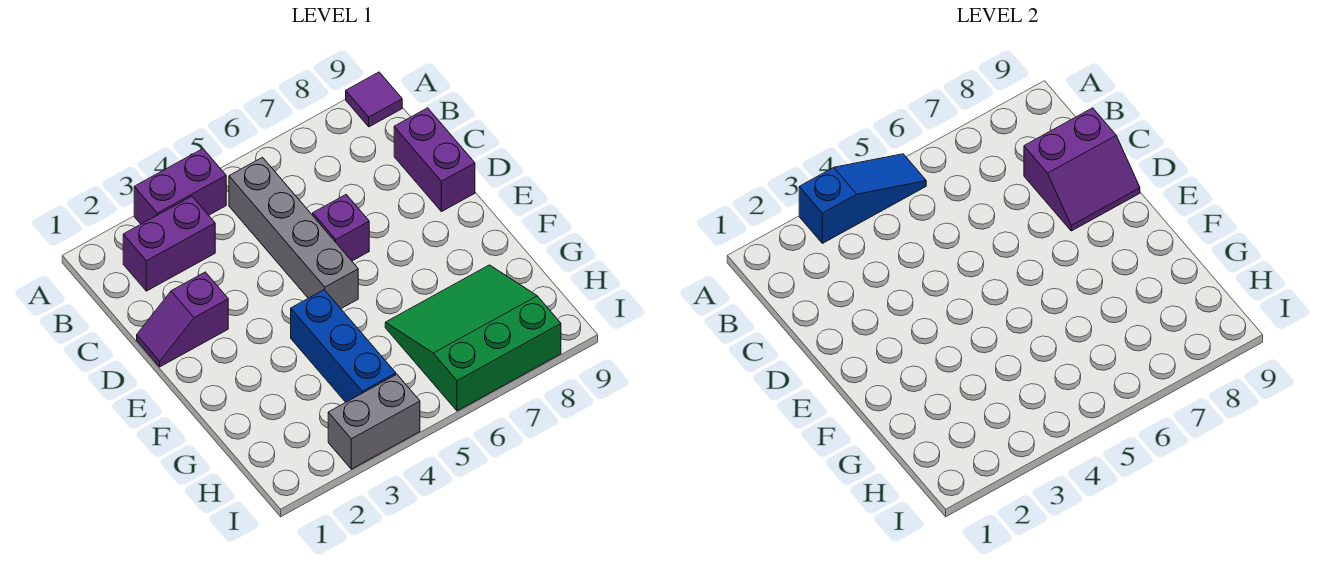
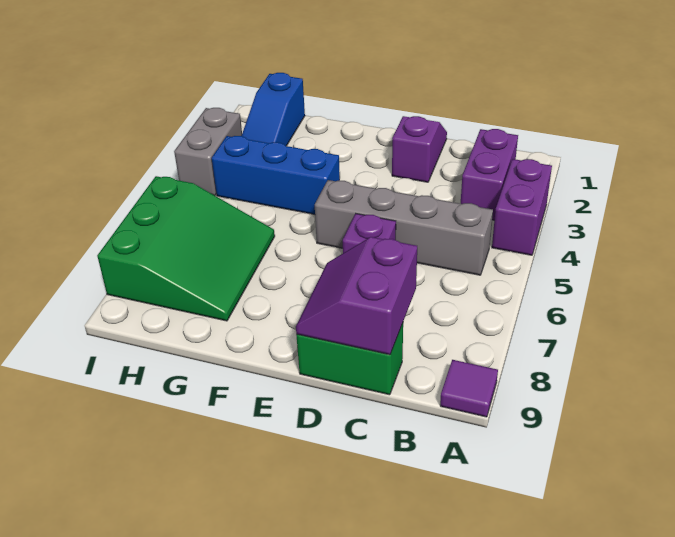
blue slope A3:A5 level 2 top 3 -> blue slope H1:H3 level 1 top 1
purple brick C9:D9 level 1 -> green brick C9:D9 level 1

